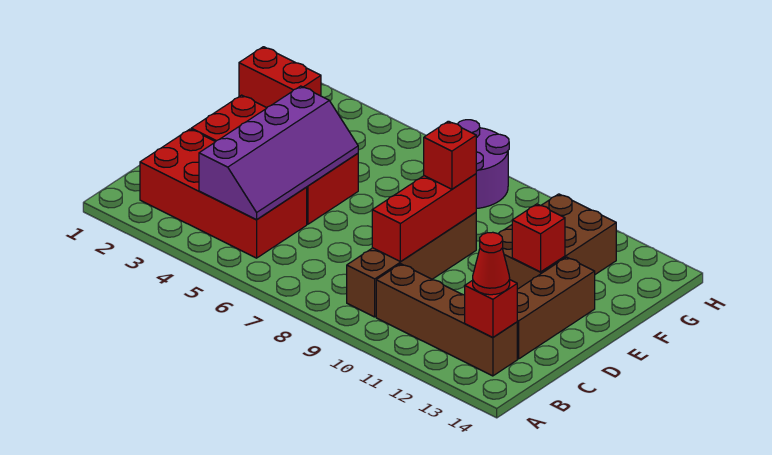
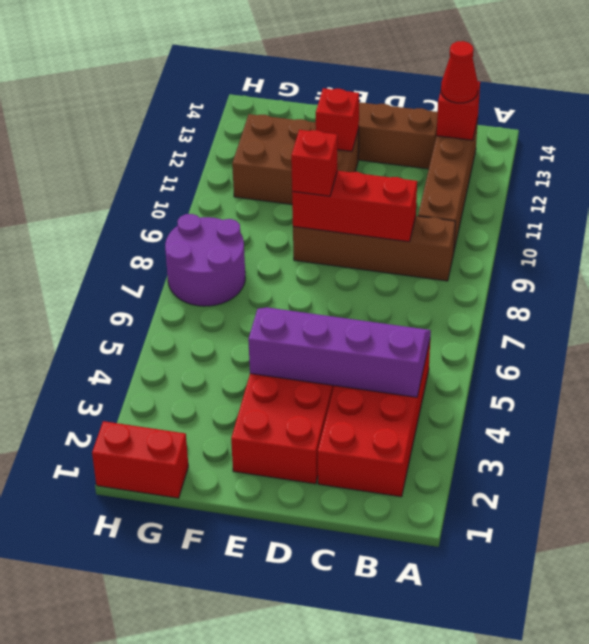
red brick G1:G2 level 1 -> red brick G1:H1 level 1

